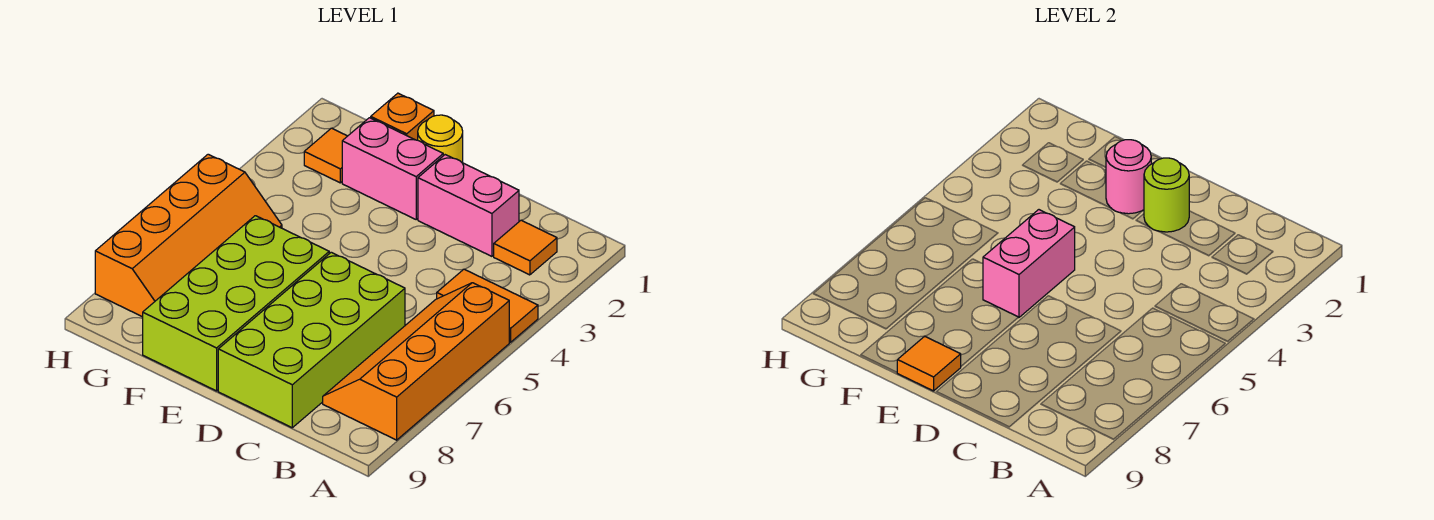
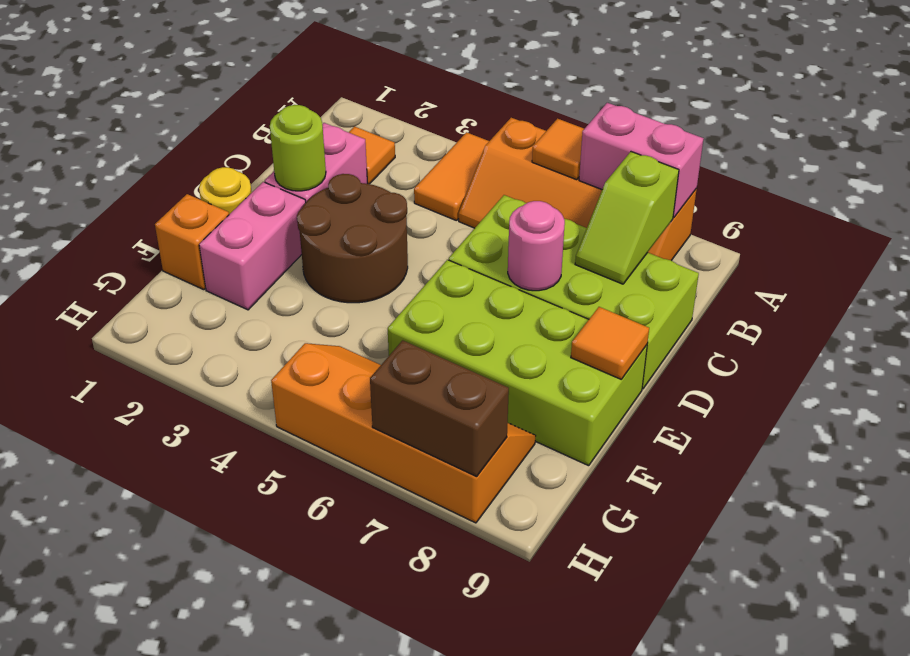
none -> lime slope B8:C8 level 2 top B
none -> brown round brick D3:E4 level 1
pink round brick E2 level 2 -> pink round brick D7 level 2
pink brick E5:E6 level 2 -> pink brick A7:A8 level 2
orange tile G2 level 1 -> orange tile A6 level 2
none -> brown brick H7:H8 level 2

